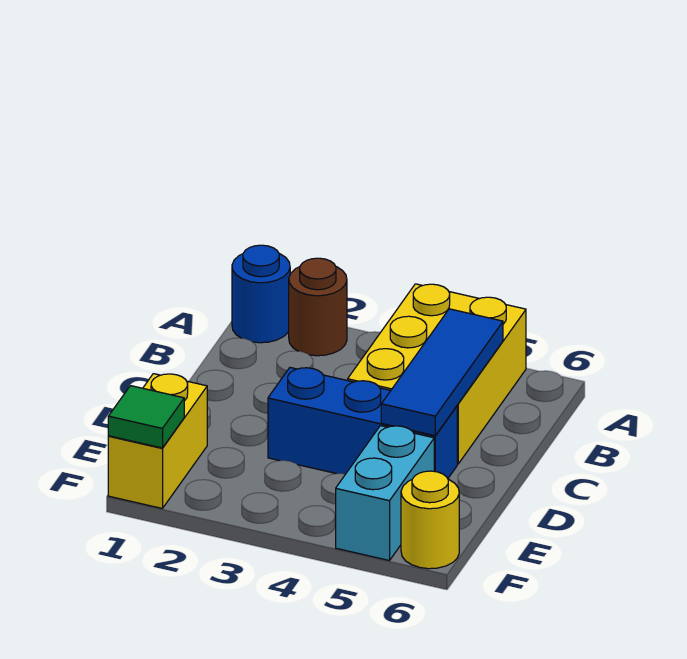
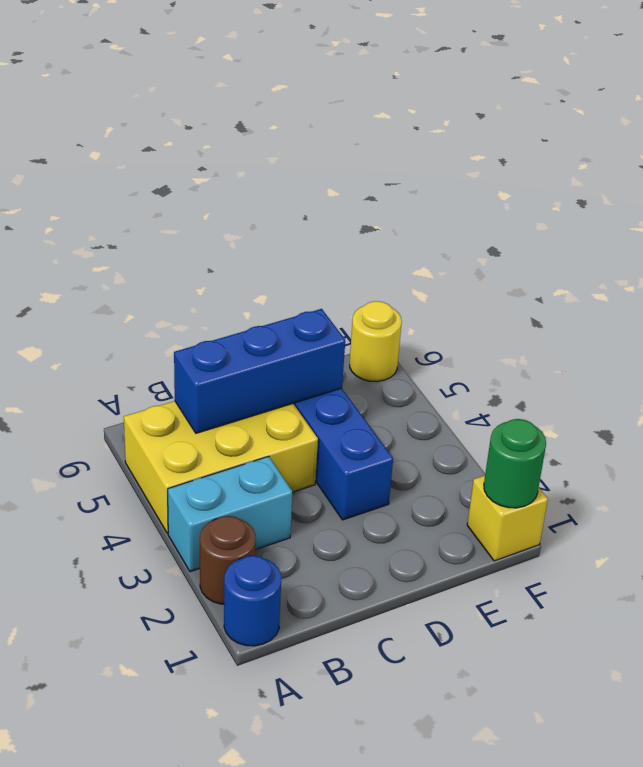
blue tile B5:D5 level 2 -> blue brick B5:D5 level 2
yellow brick E1:F1 level 1 -> yellow brick F1 level 1
cyan brick E5:F5 level 1 -> cyan brick A3:B3 level 1
green tile F1 level 2 -> green round brick F1 level 2

